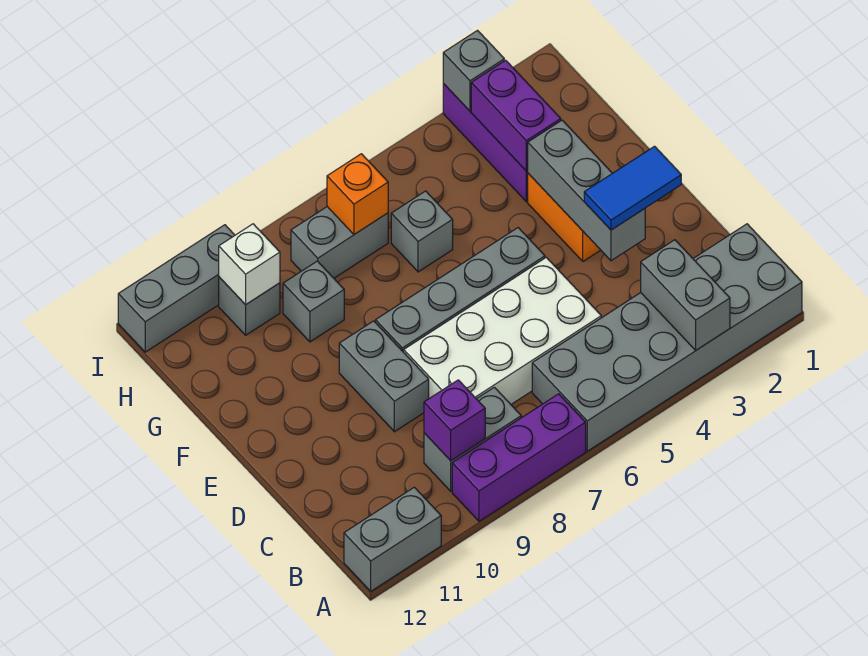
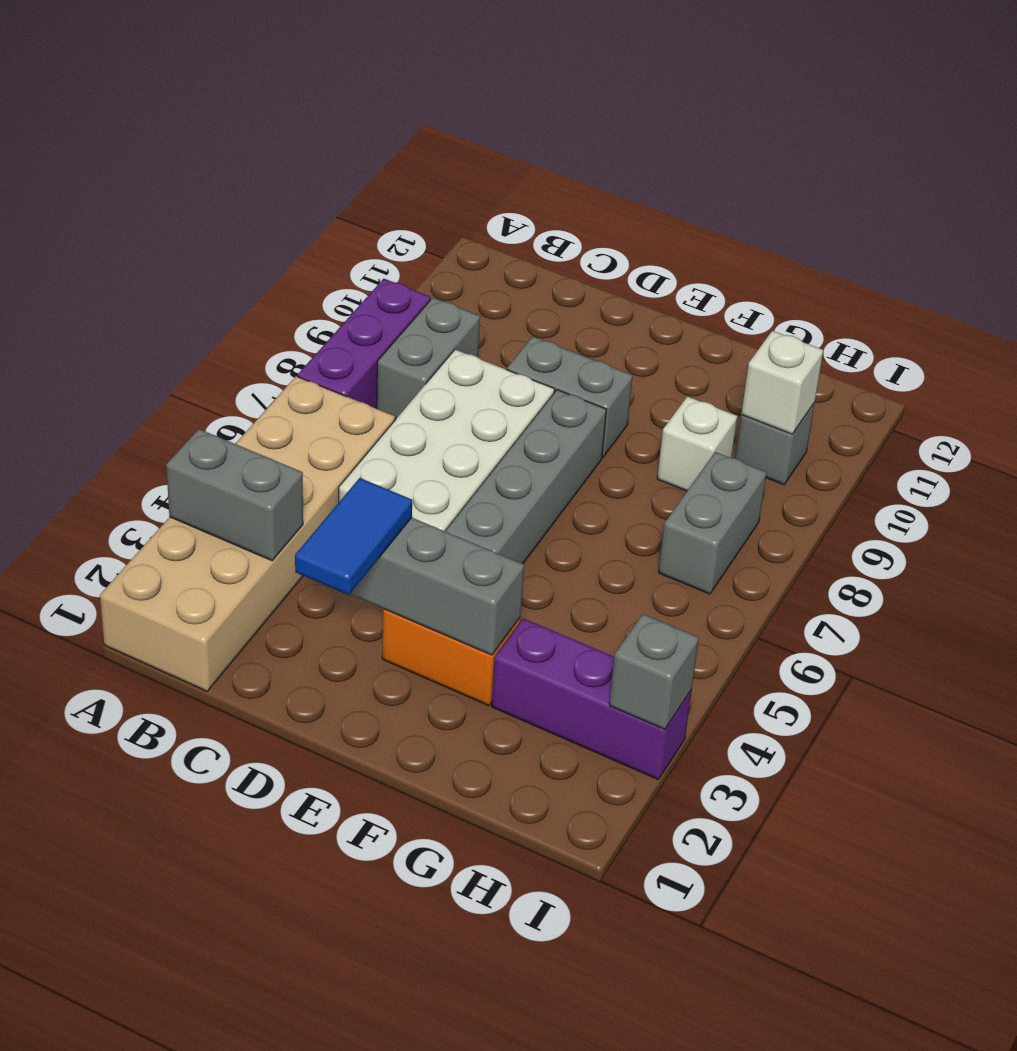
grey brick A1:B6 level 1 -> tan brick A1:B6 level 1
grey brick A11:A12 level 1 -> none
purple brick B9 level 2 -> none
purple brick G3:H3 level 2 -> none
grey brick G6 level 1 -> none
grey brick G9 level 1 -> white brick G9 level 1
orange brick H7 level 2 -> none
grey brick I10:I12 level 1 -> none

